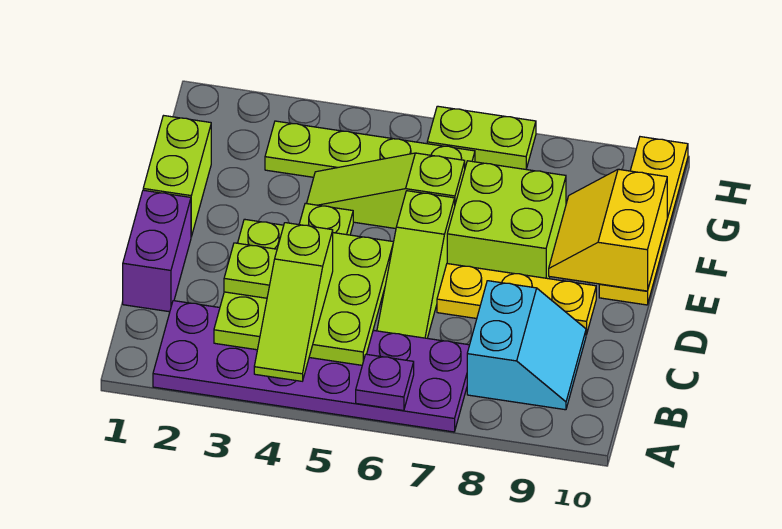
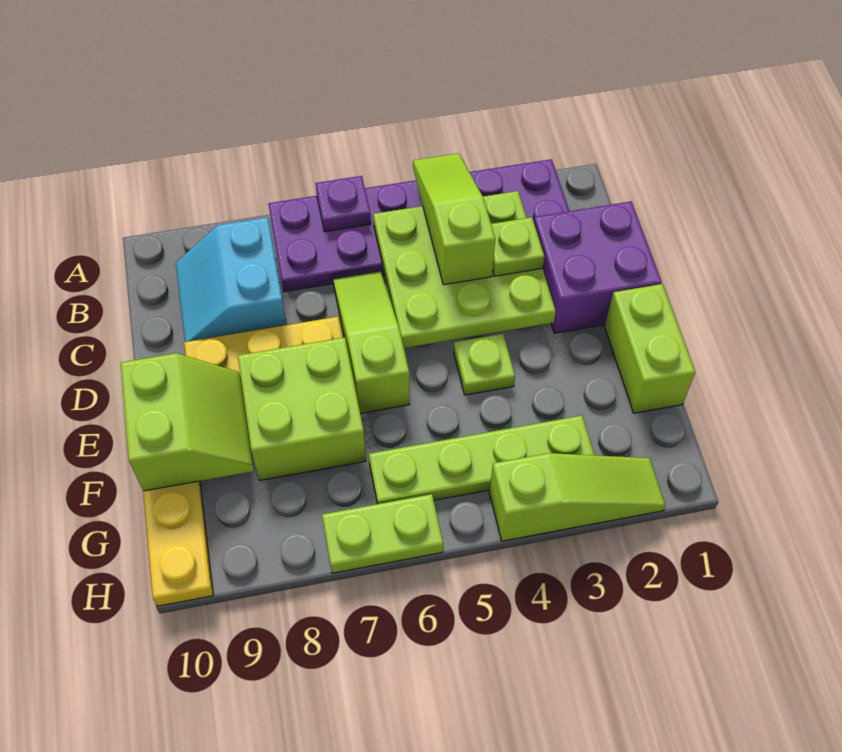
purple brick C1:D1 level 1 -> purple brick C1:D2 level 1
yellow slope E9:F10 level 2 top 10 -> lime slope E9:F10 level 2 top 10
lime slope F4:F6 level 1 top 6 -> lime slope H2:H4 level 1 top 4

